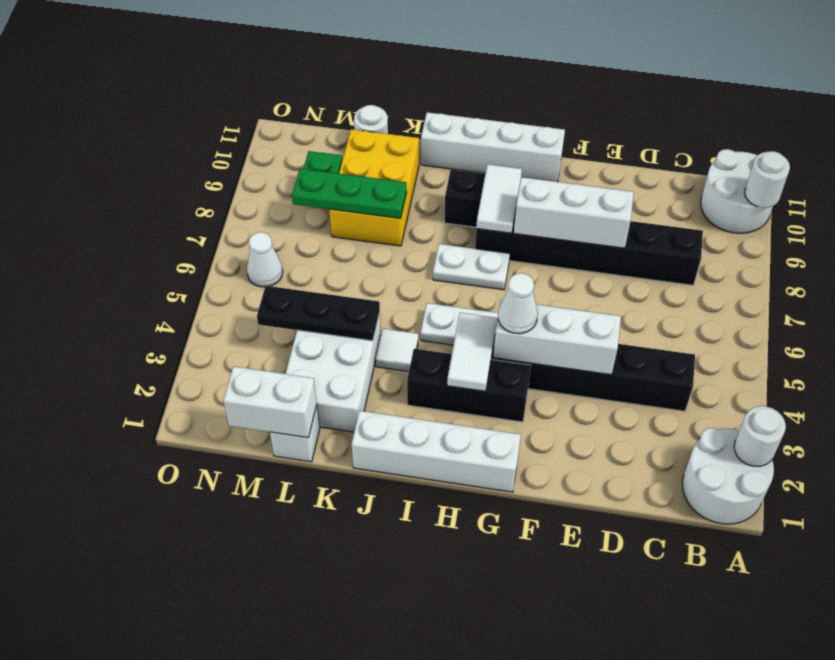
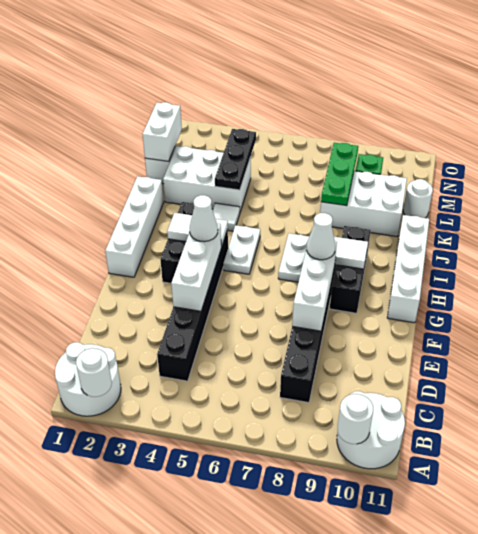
yellow brick K8:L10 level 1 -> white brick K8:L10 level 1
white cone N6 level 1 -> white cone G8 level 3

